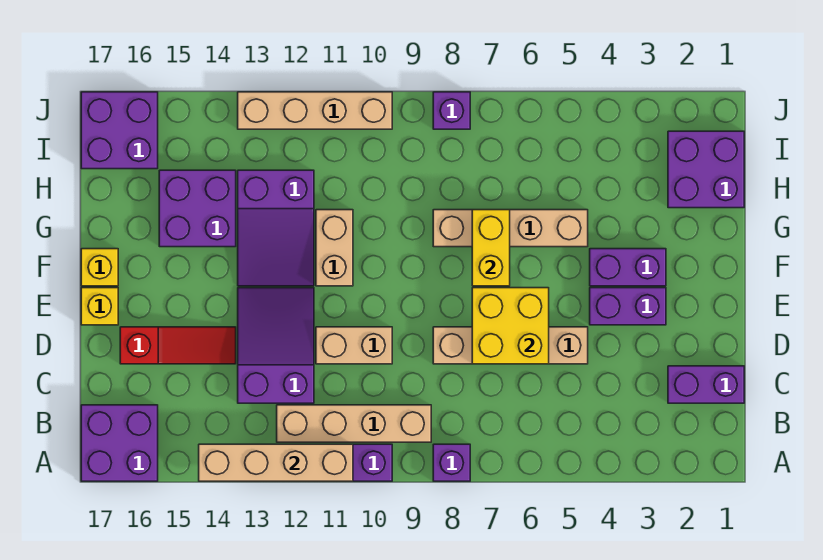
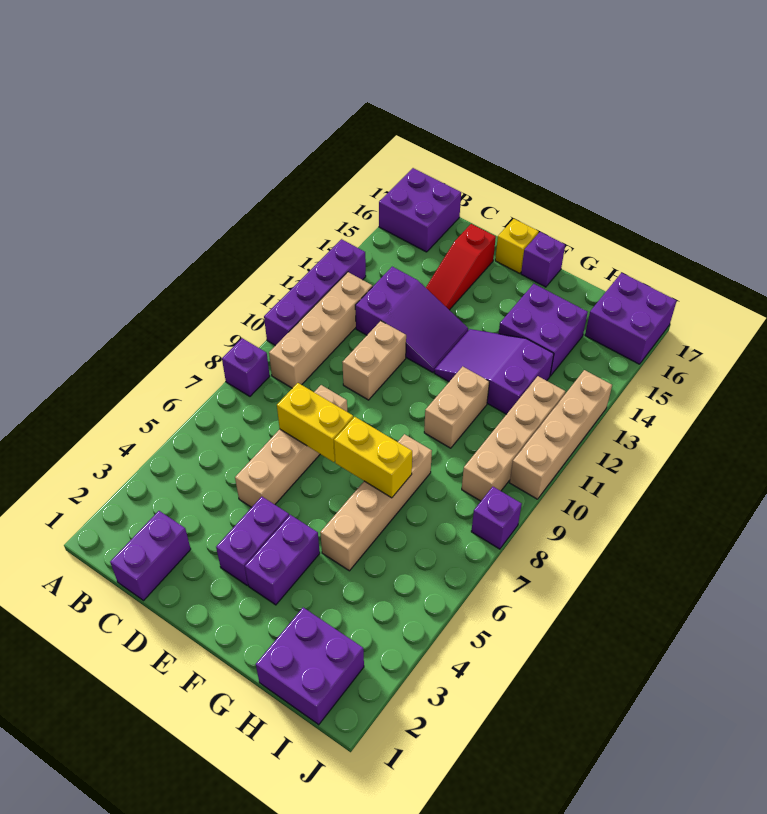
tan brick A11:A14 level 2 -> tan brick I9:I12 level 1
yellow brick D6:E7 level 2 -> yellow brick D7:E7 level 2
tan brick F11:G11 level 1 -> tan brick G10:G11 level 1
yellow brick F17 level 1 -> purple brick F17 level 1

